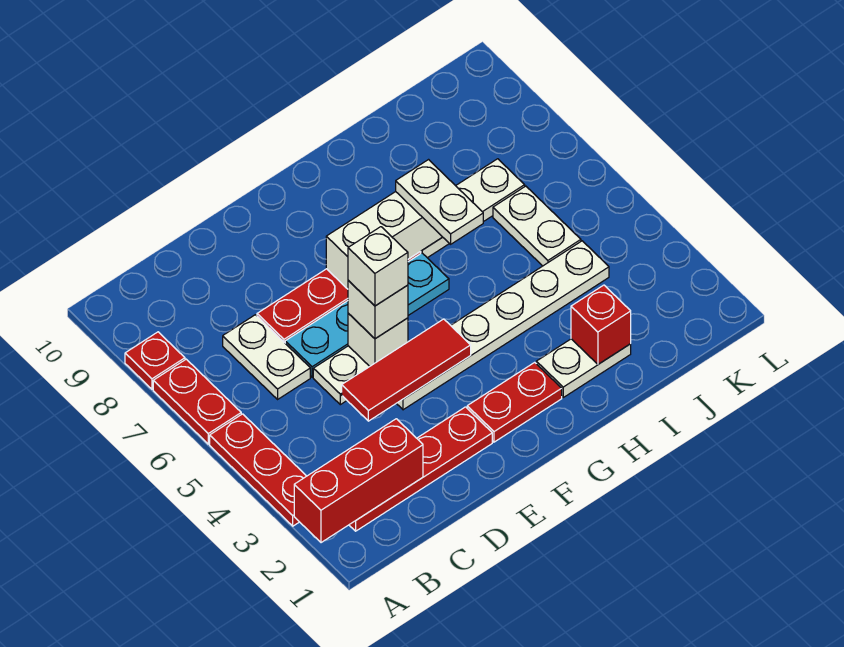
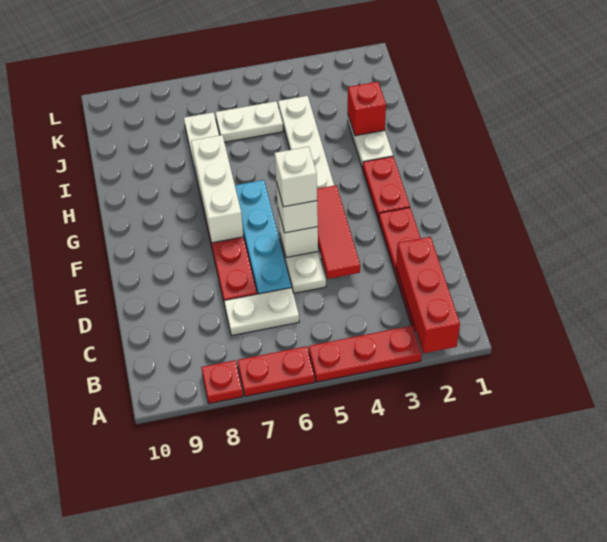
white plate H6:H7 level 3 -> none

